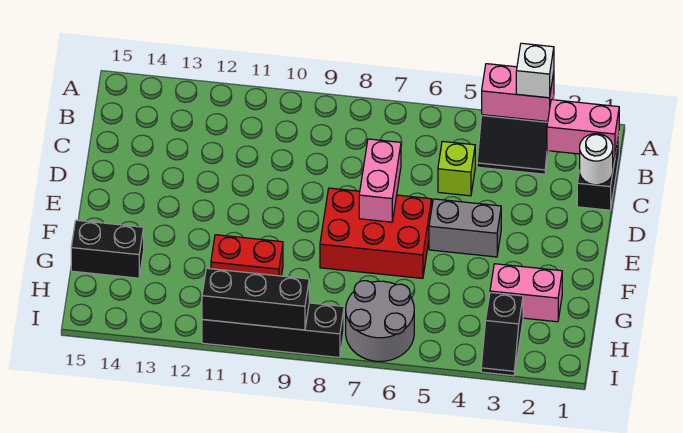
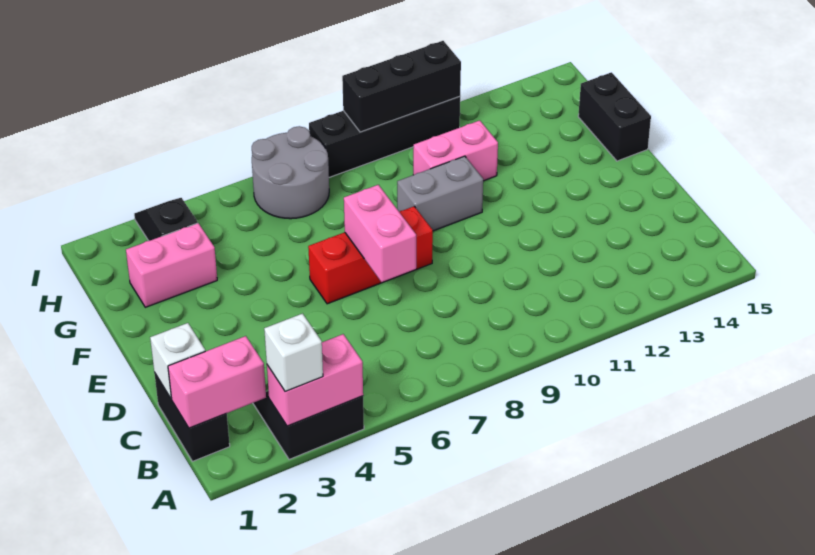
white round brick C1 level 2 -> white brick C1 level 2
lime brick C5 level 1 -> none
grey brick E4:E5 level 1 -> grey brick F9:F10 level 1
red brick E6:F8 level 1 -> red brick E6:E8 level 1
red brick G10:G11 level 1 -> pink brick G10:G11 level 1
black brick G14:G15 level 1 -> black brick F15:G15 level 1

